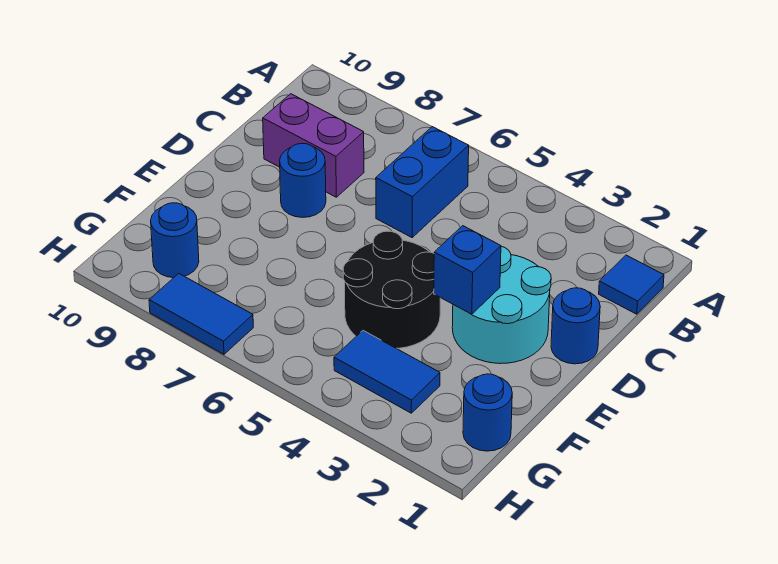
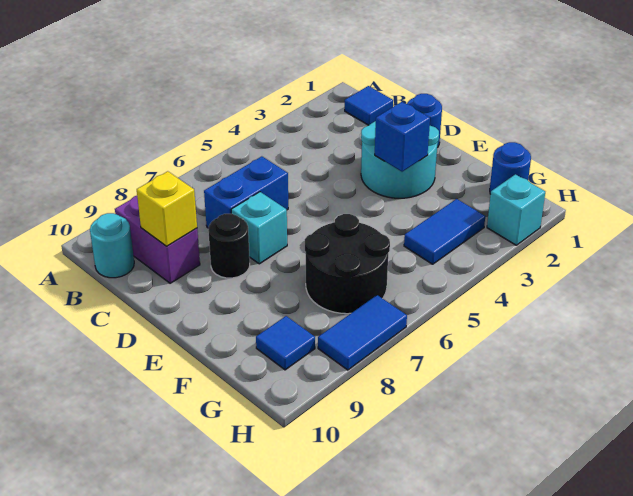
blue brick B6:C6 level 1 -> blue brick C6:C7 level 1
none -> cyan round brick B10 level 1
purple brick C8:C9 level 1 -> purple brick B9:C9 level 1
none -> yellow brick C9 level 2
none -> cyan brick D7 level 1
blue round brick D8 level 1 -> black round brick D8 level 1
black round brick E4:F5 level 1 -> black round brick F6:G7 level 1
blue round brick G9 level 1 -> blue tile G9 level 1
none -> cyan brick H2 level 1

